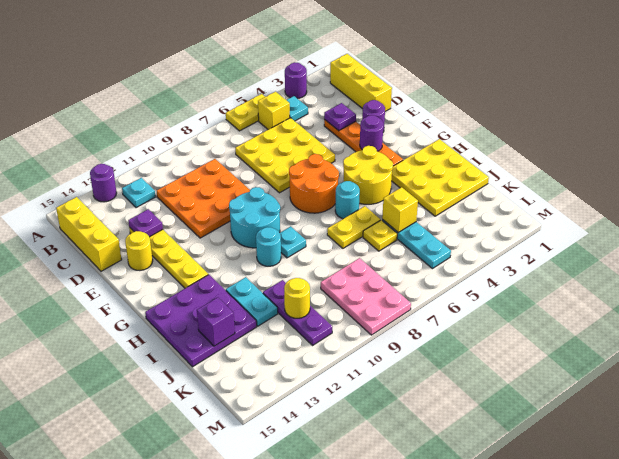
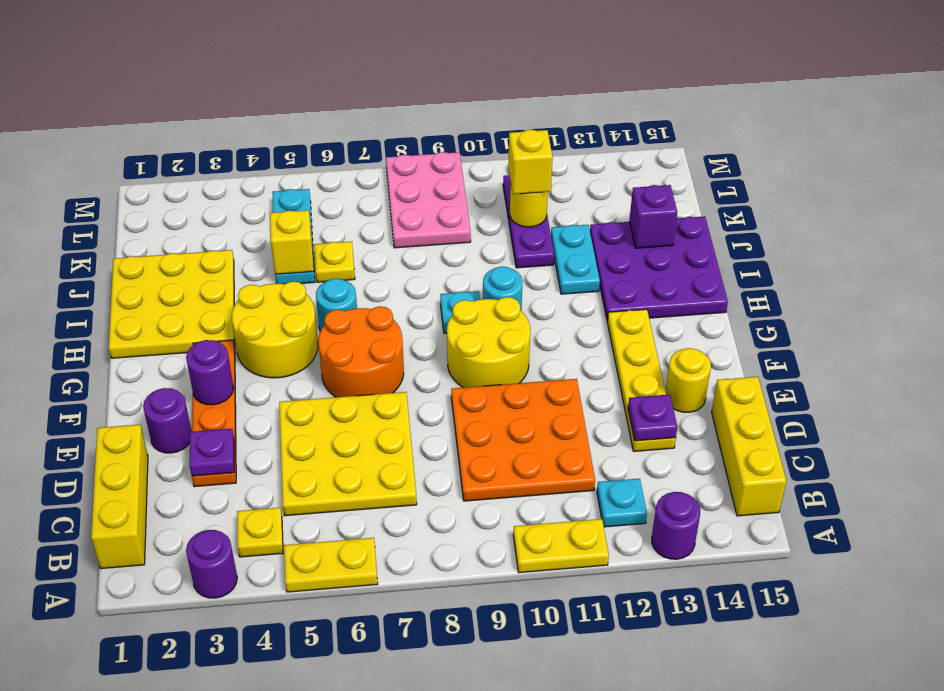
cyan plate B4 level 1 -> yellow plate B4 level 1
yellow brick B5 level 1 -> yellow brick K11 level 3
cyan round brick F9:G10 level 1 -> yellow round brick F9:G10 level 1
yellow plate I6:I7 level 1 -> yellow plate A10:A11 level 1

